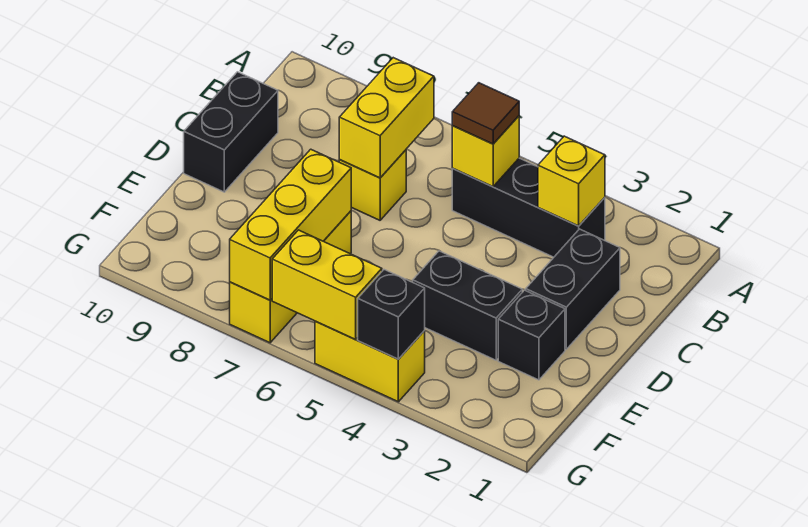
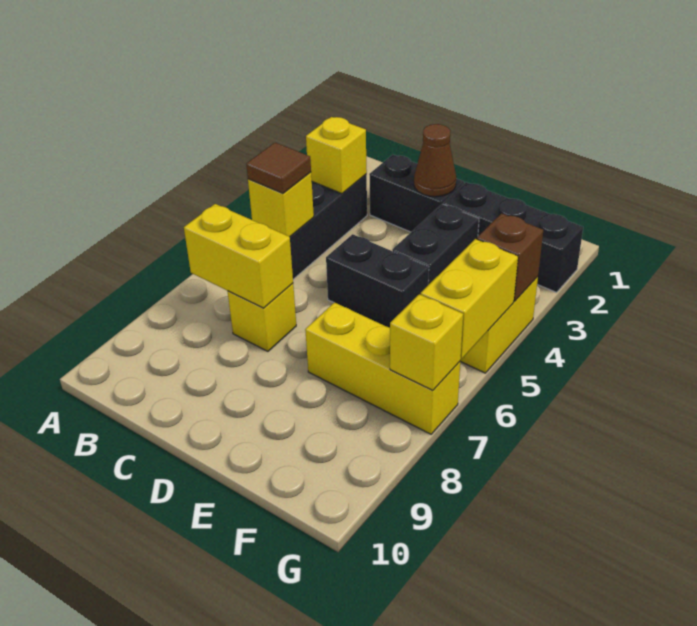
black brick C10:D10 level 1 -> black brick D5:E5 level 1
none -> brown cone D2 level 2
black brick E2 level 1 -> black brick E2:G2 level 1
yellow brick E7:G7 level 2 -> yellow brick G7 level 2
black brick G4 level 2 -> brown brick G4 level 2

